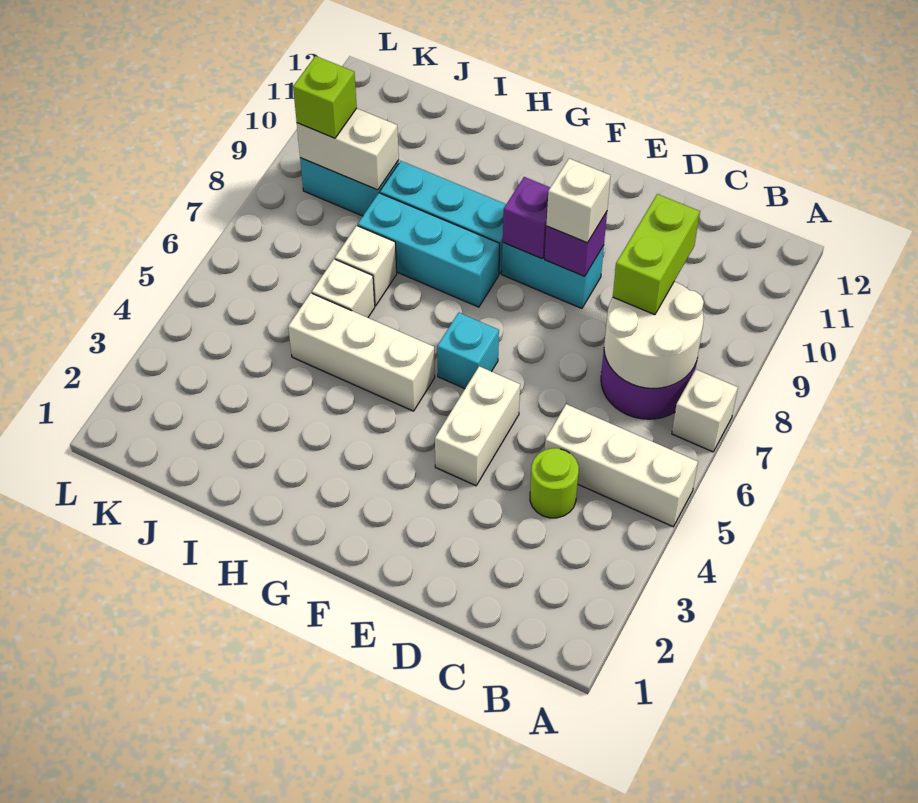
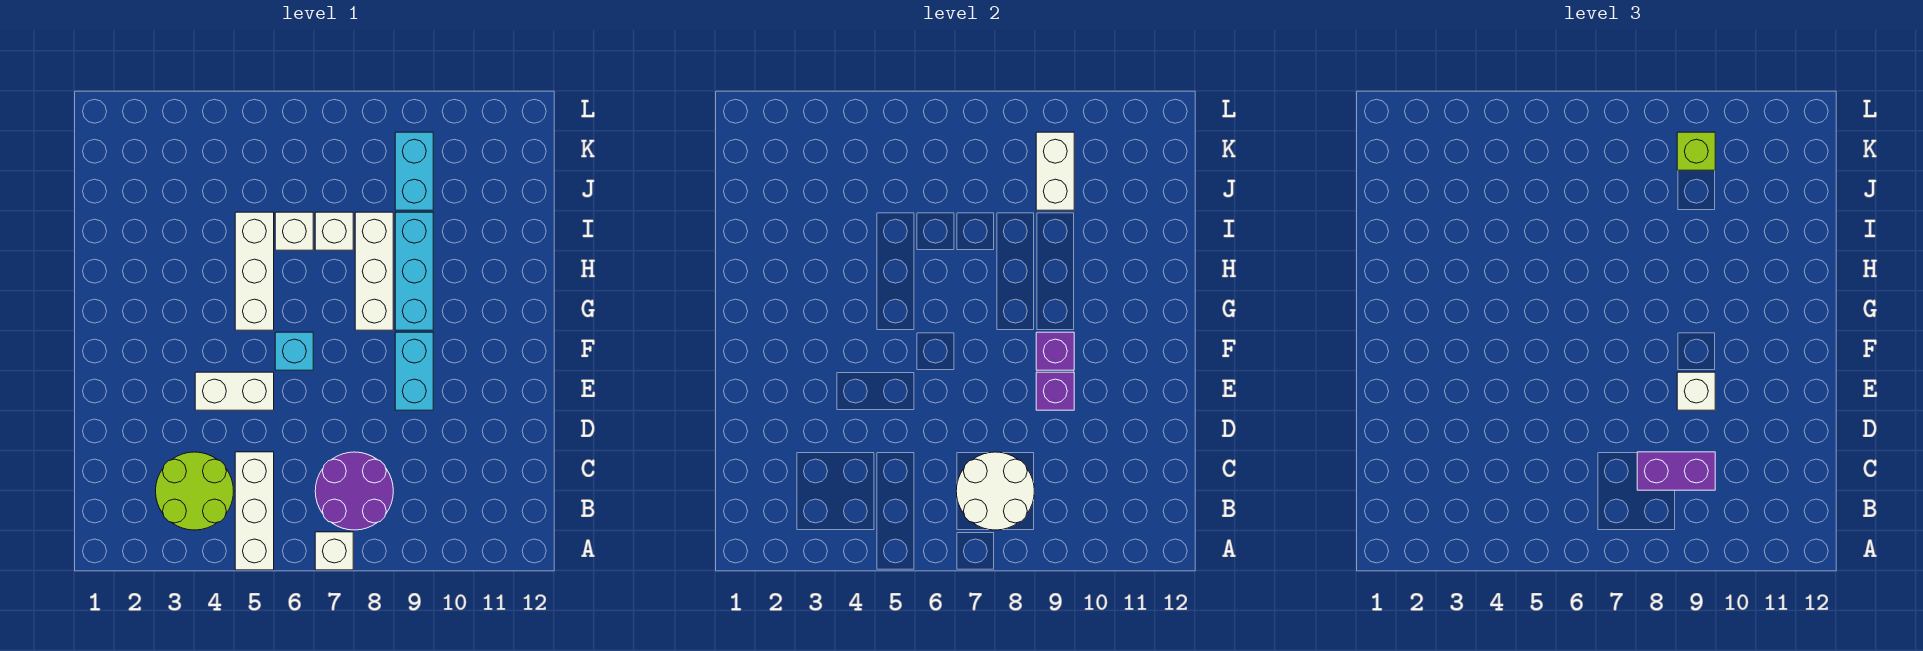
lime round brick C4 level 1 -> lime round brick B3:C4 level 1
lime brick C8:C9 level 3 -> purple brick C8:C9 level 3
cyan brick G8:I8 level 1 -> white brick G8:I8 level 1

